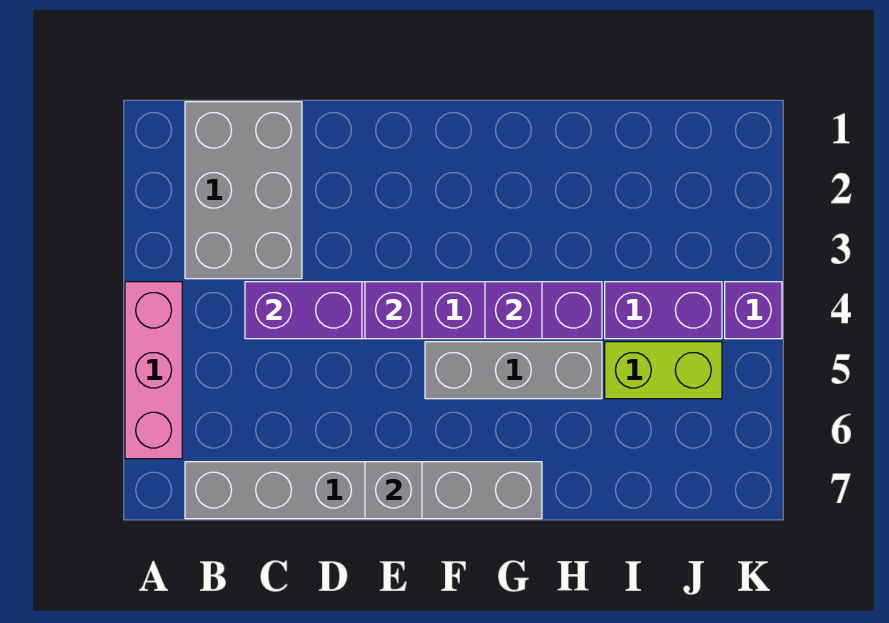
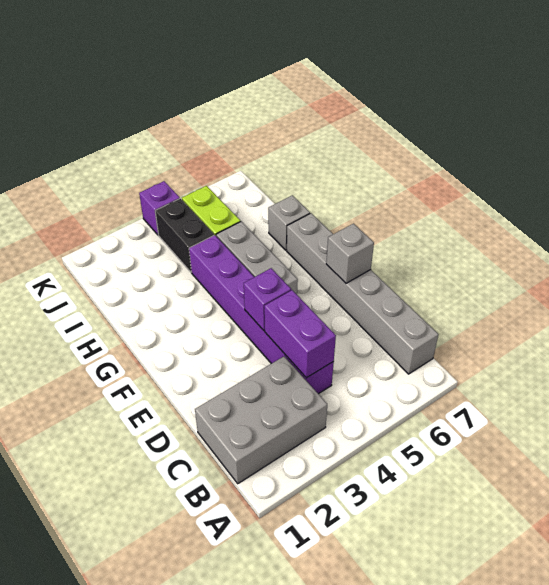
pink brick A4:A6 level 1 -> none
purple brick G4 level 2 -> none
none -> grey brick H7 level 1
purple brick I4:J4 level 1 -> black brick I4:J4 level 1

